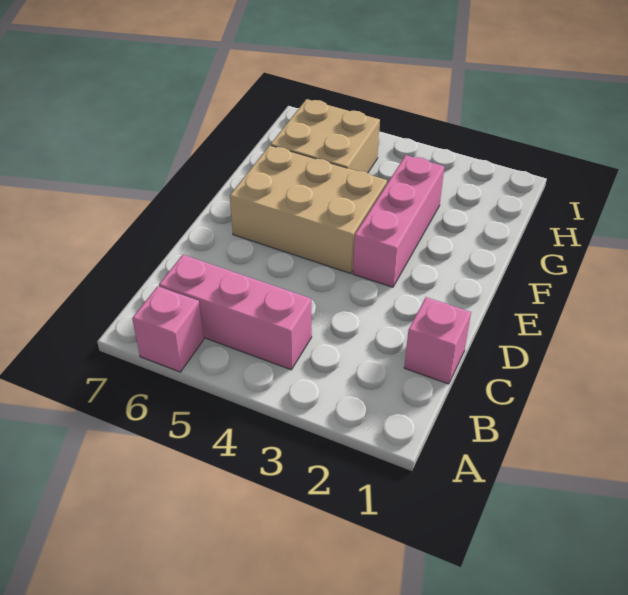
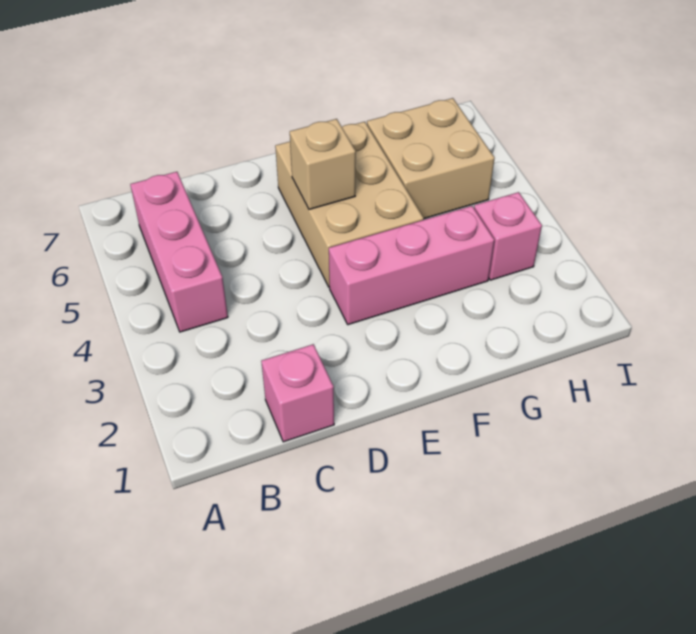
pink brick A6 level 1 -> pink brick H3 level 1
none -> tan brick E5 level 2

